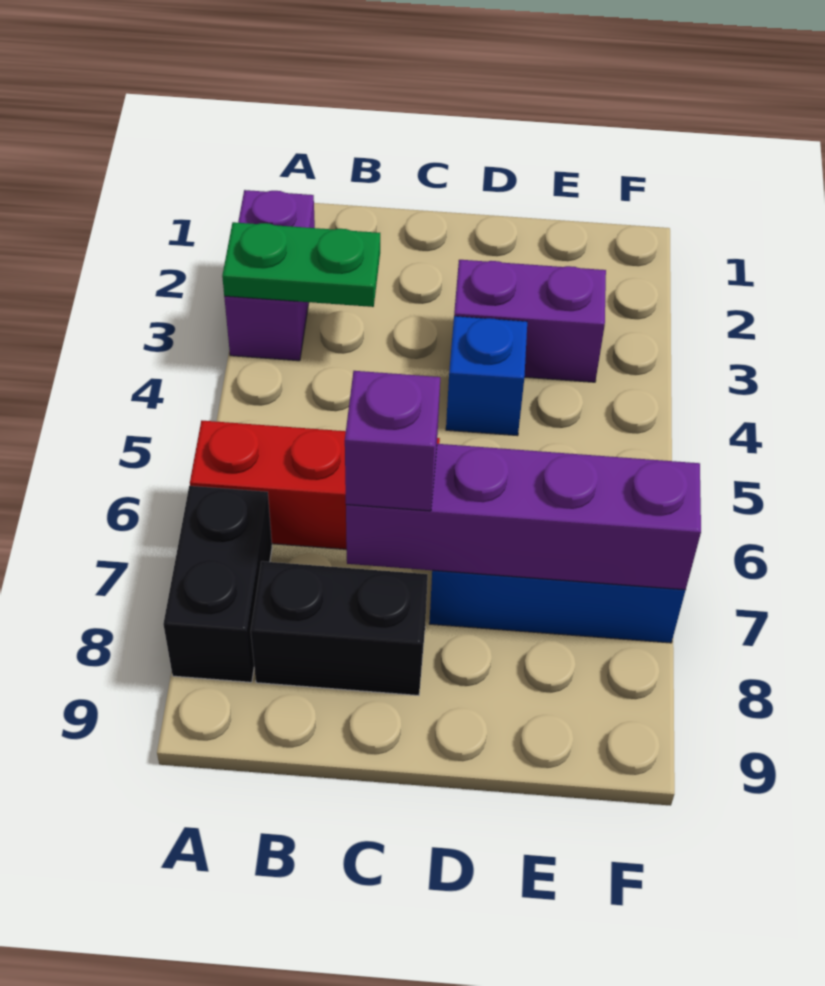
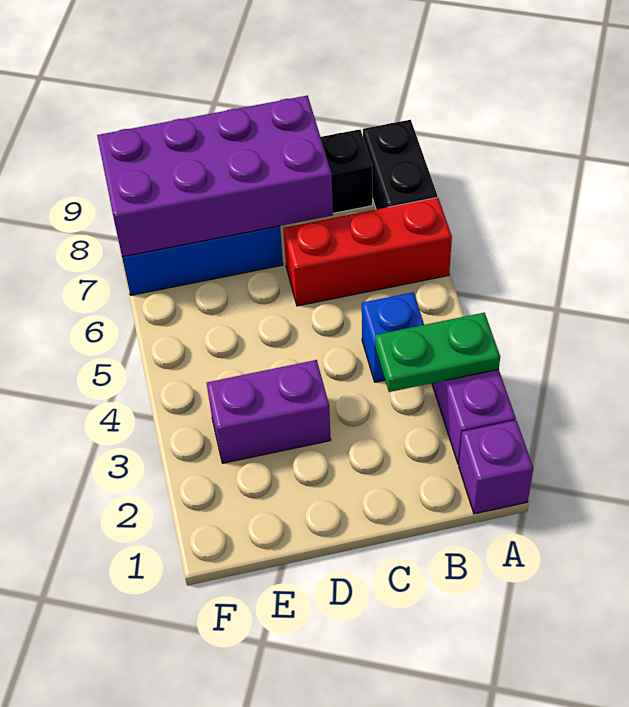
purple brick C7:F7 level 2 -> purple brick C7:F8 level 2
purple brick C7 level 3 -> purple brick A1 level 1
blue brick D4 level 1 -> blue brick B4 level 1

